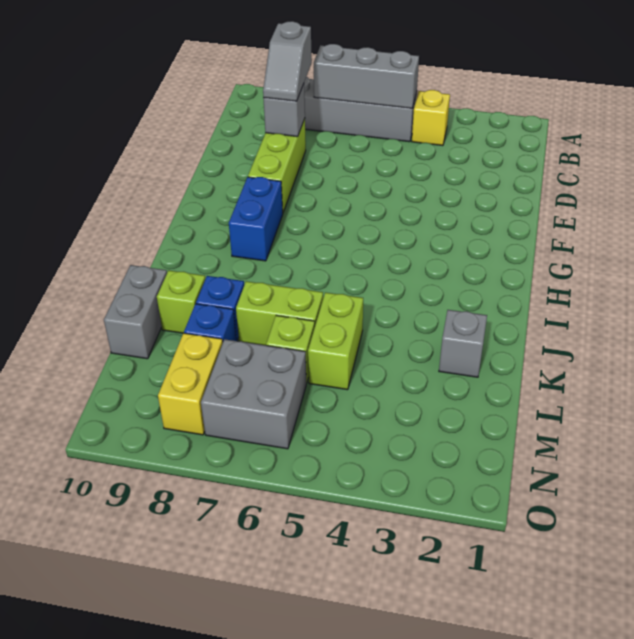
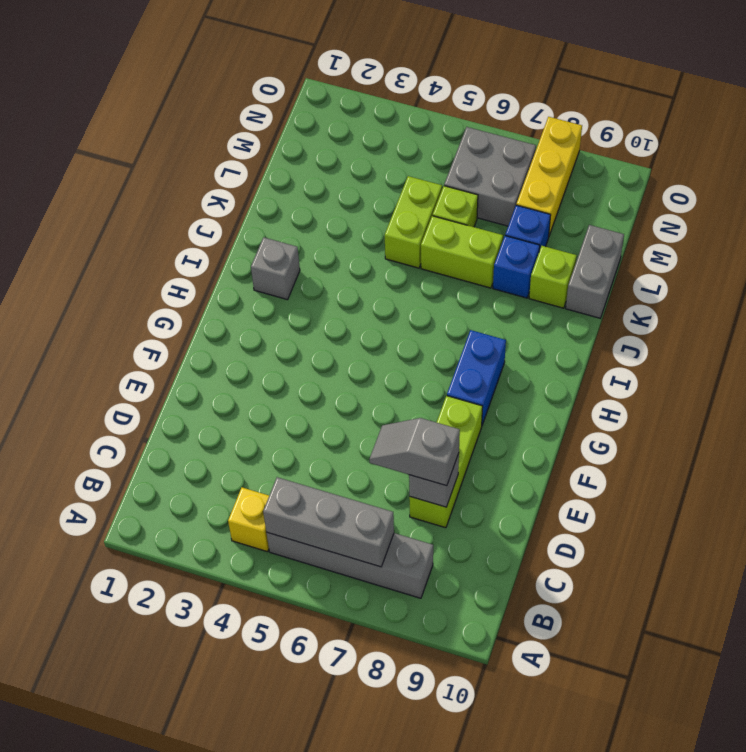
grey slope C8:D8 level 3 top C -> grey slope D7:D8 level 3 top 8
grey brick K2 level 1 -> grey brick I2 level 1
yellow brick M8:N8 level 1 -> yellow brick M8:O8 level 1

